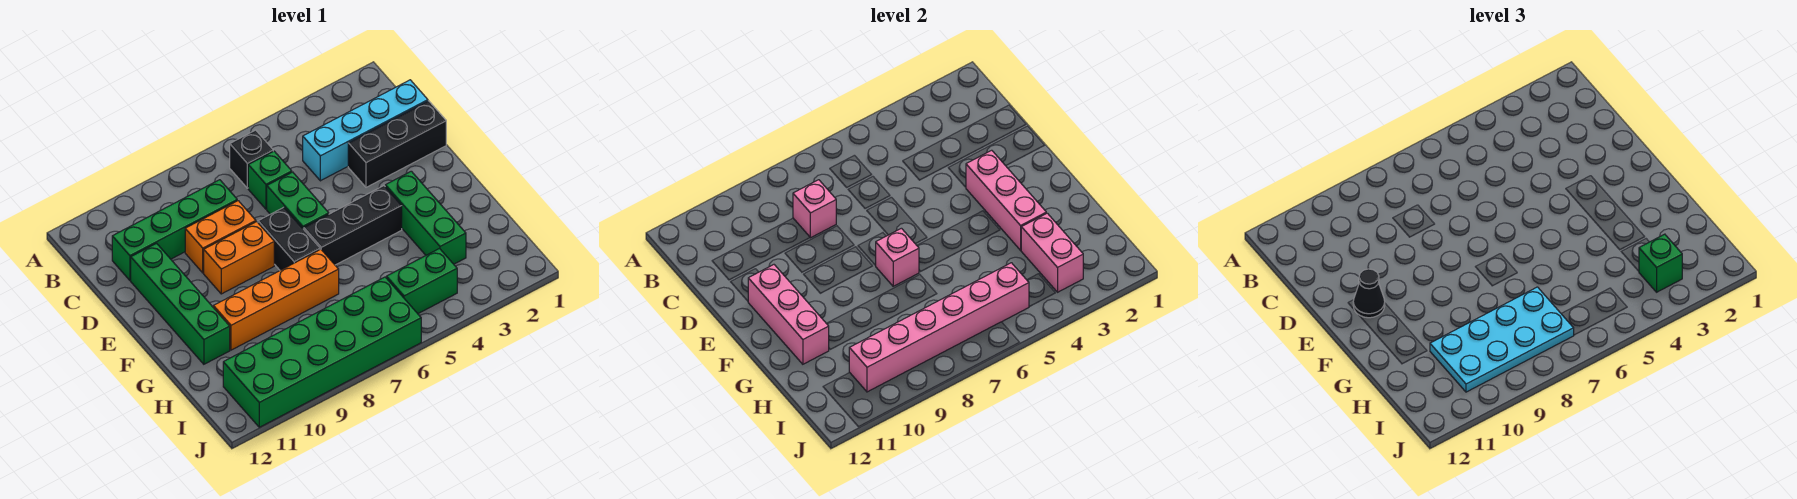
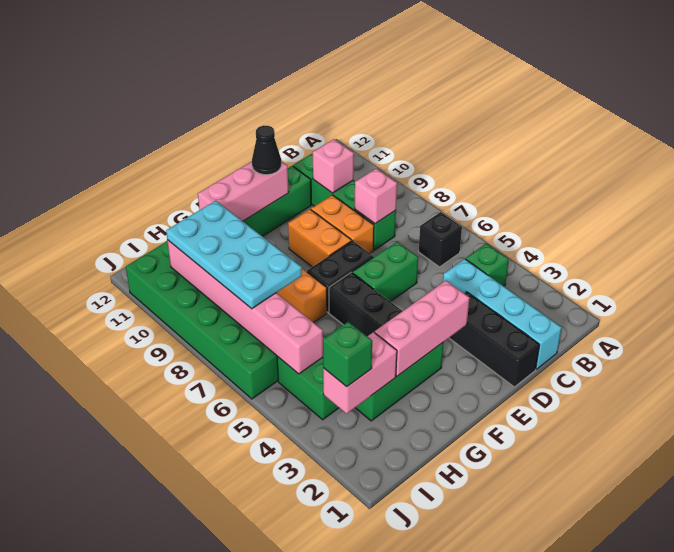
green brick C6 level 1 -> green brick B4 level 1
pink brick F7 level 2 -> pink brick C10 level 2

